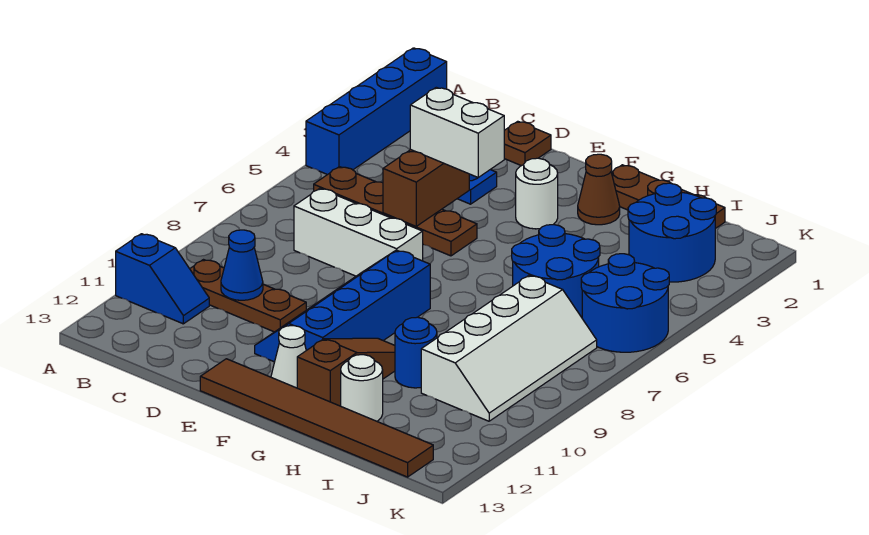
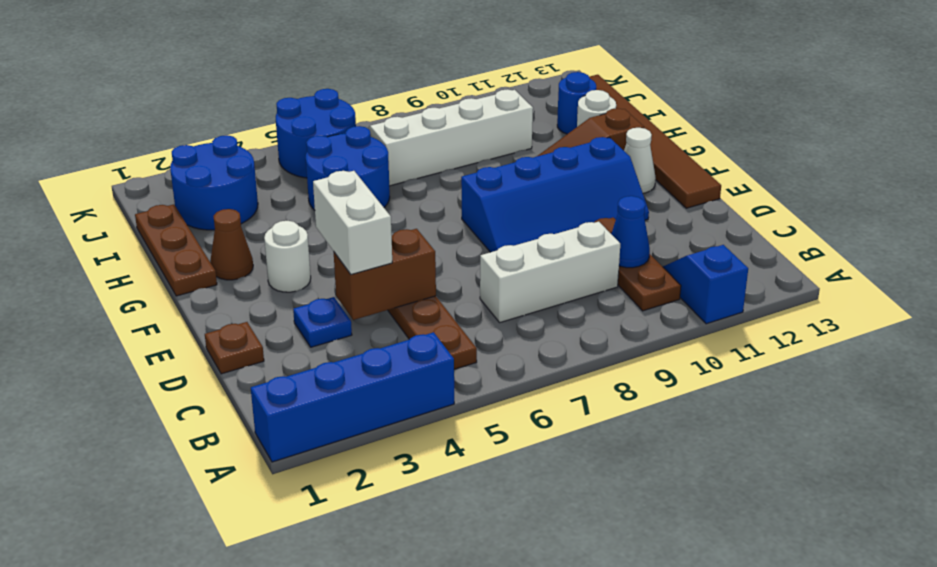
white brick C7:E7 level 1 -> white brick C7:C9 level 1
blue round brick H10 level 1 -> blue round brick I12 level 1

